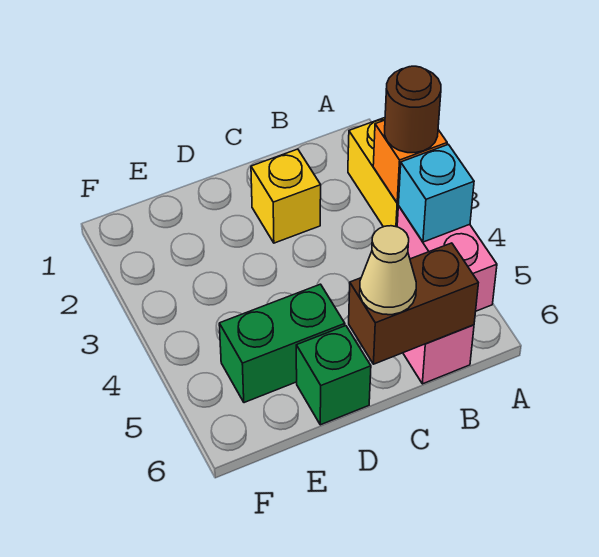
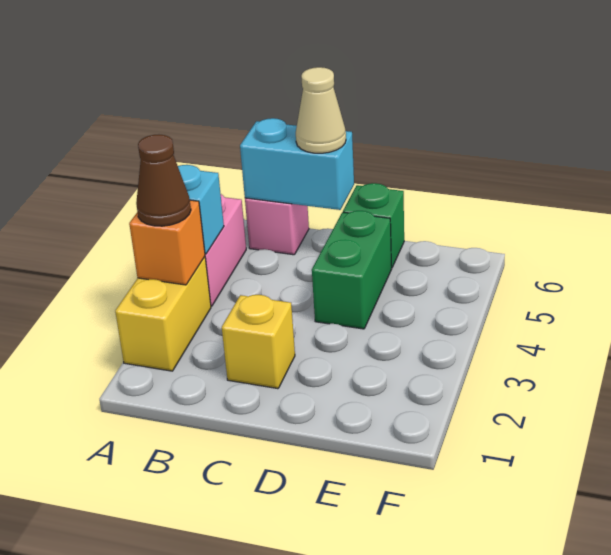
brown round brick A3 level 3 -> brown cone A3 level 3
brown brick B6:C6 level 2 -> cyan brick B6:C6 level 2
green brick D5:E5 level 1 -> green brick D4:D5 level 1

